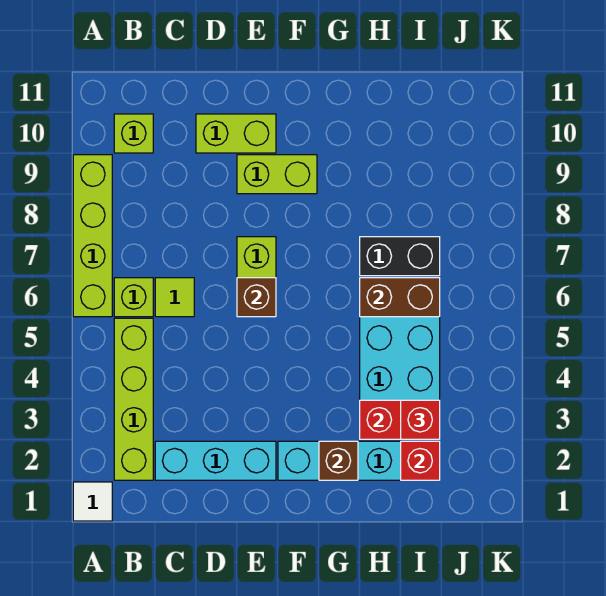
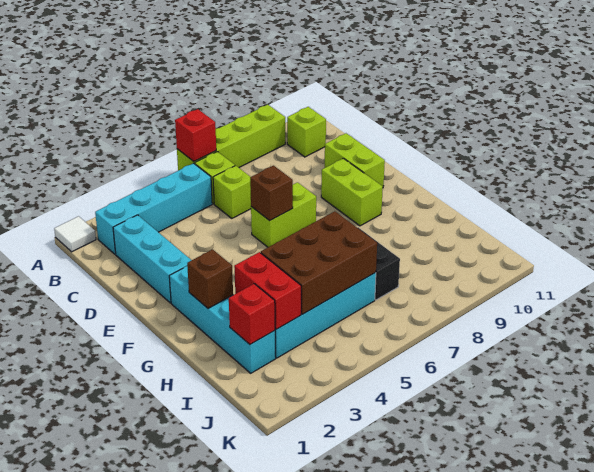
lime brick B2:B5 level 1 -> cyan brick B2:B5 level 1
lime tile C6 level 1 -> lime brick C6 level 1
brown brick H6:I6 level 2 -> brown brick H4:I6 level 2
red brick I3 level 3 -> red brick A6 level 2

